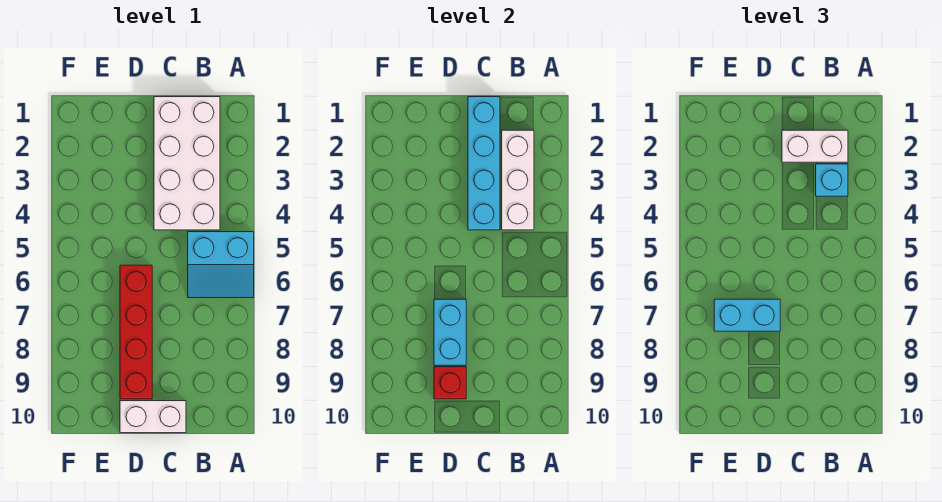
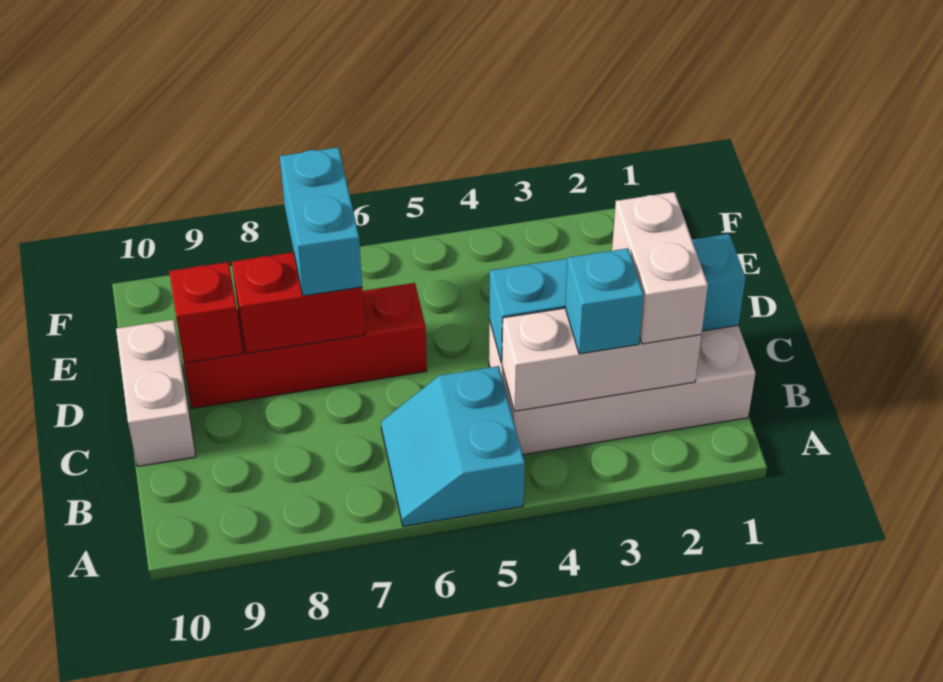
cyan brick D7:D8 level 2 -> red brick D7:D8 level 2

